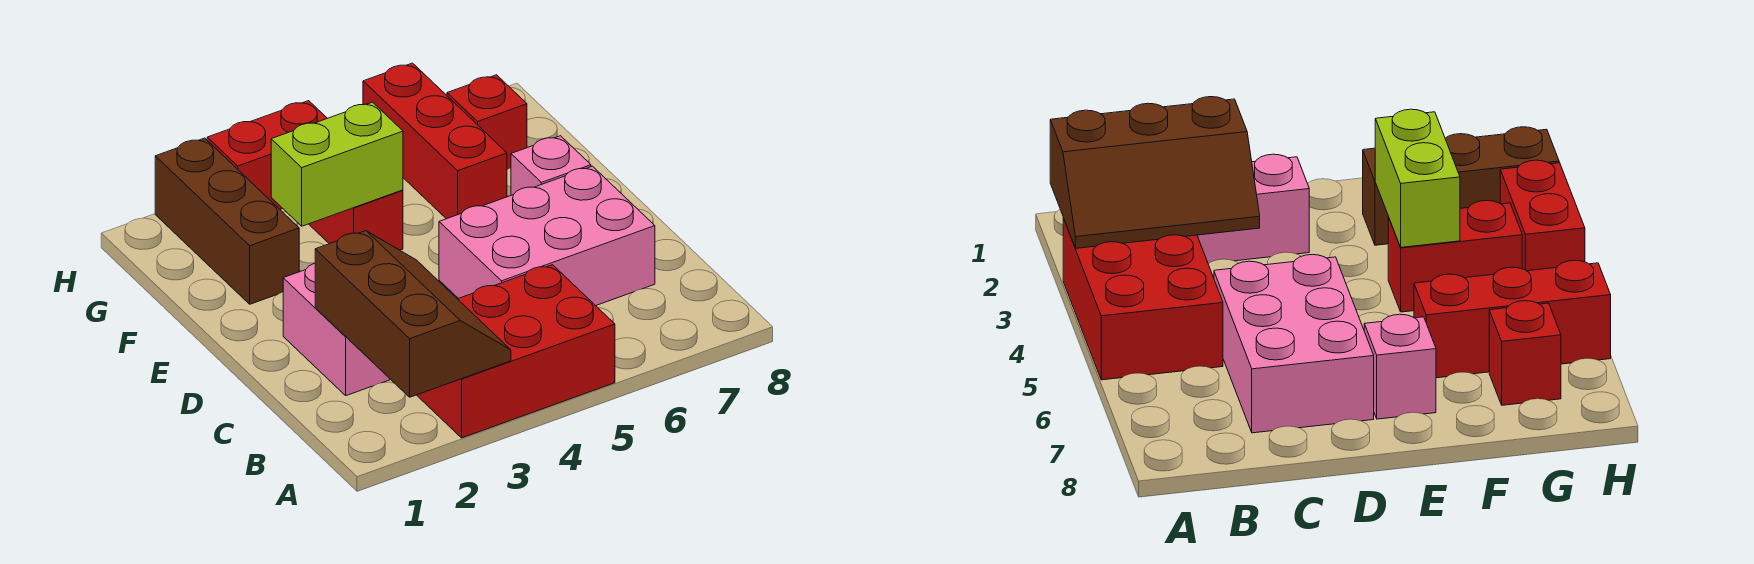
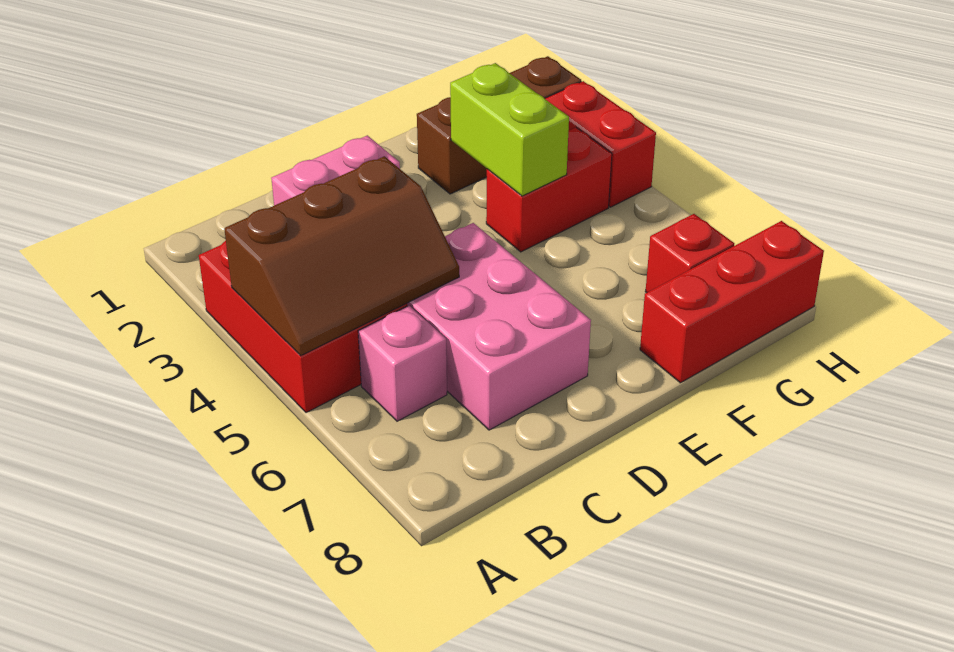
brown slope A2:C3 level 2 top 2 -> brown slope A4:C5 level 2 top 4
pink brick E7 level 1 -> pink brick B6 level 1
red brick F6:H6 level 1 -> red brick F8:H8 level 1

